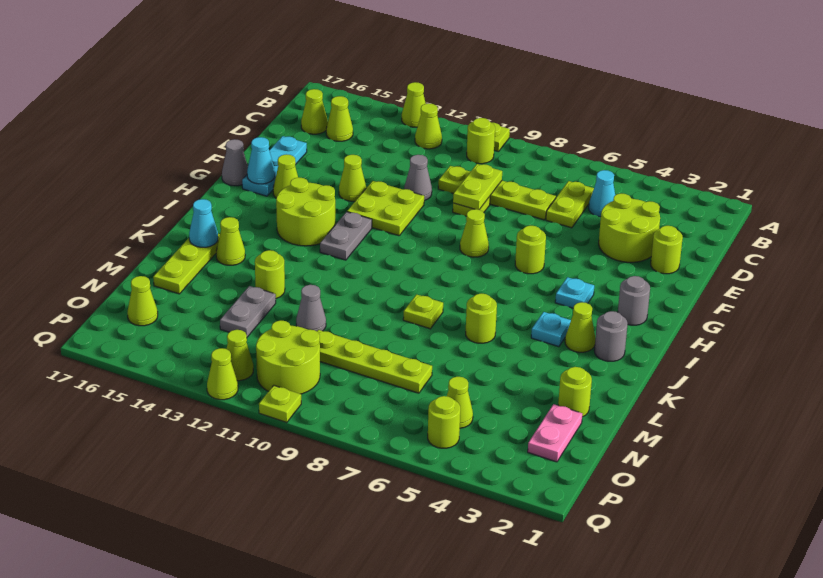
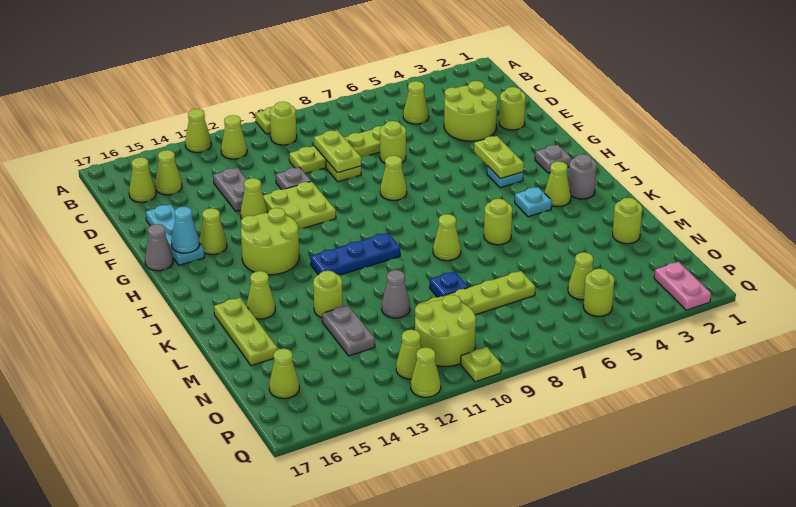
cyan cone C5 level 1 -> lime cone C5 level 1
lime plate C6:D6 level 1 -> lime plate G4:H4 level 2
grey cone E11 level 1 -> grey plate E11 level 1
lime round brick G6 level 1 -> lime round brick E7 level 1
grey round brick H2 level 1 -> grey plate H2 level 1
grey plate H12:I12 level 1 -> grey plate D13:E13 level 1
none -> blue plate J10:J12 level 1
lime plate K8 level 1 -> lime cone K8 level 1
cyan cone K16 level 2 -> none
none -> blue plate M9 level 1
pink plate N2:O2 level 1 -> pink plate P2:Q2 level 1

